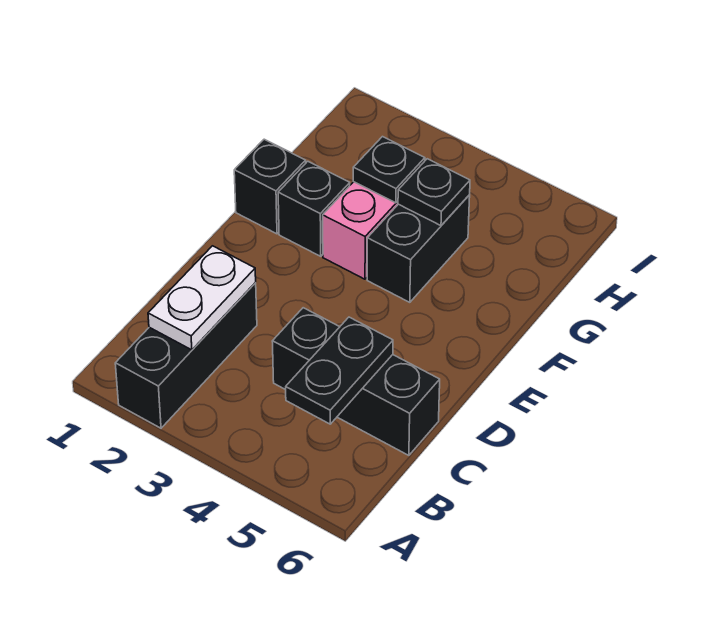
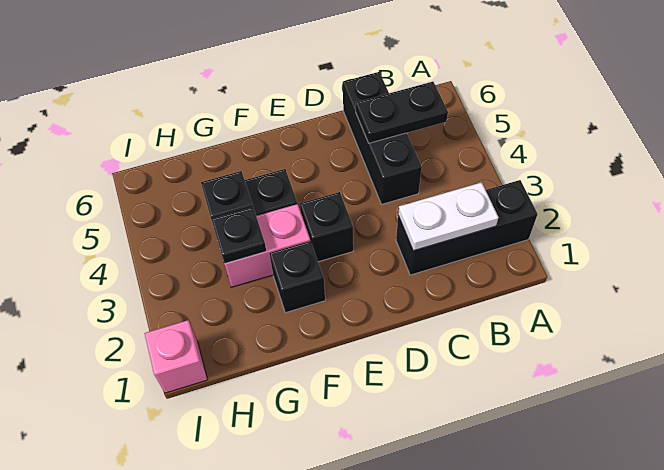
black brick F1 level 1 -> black brick E3 level 1
none -> pink brick I1 level 1

